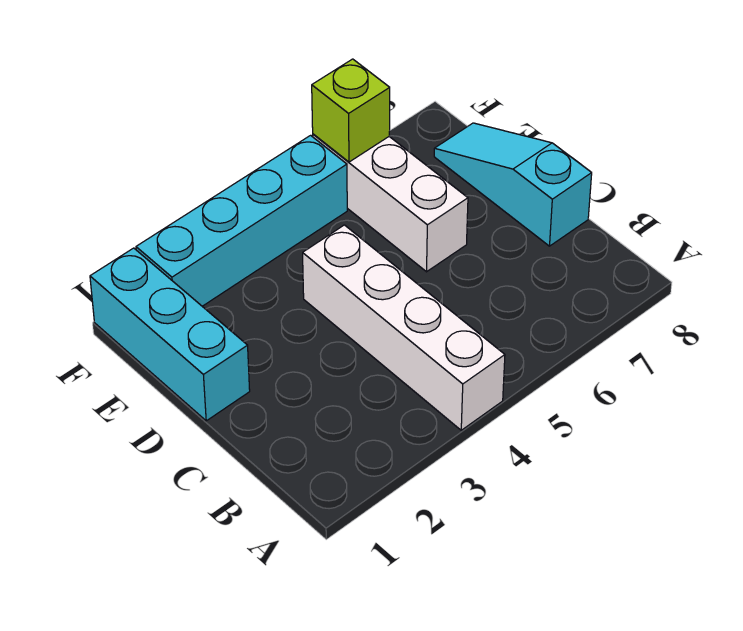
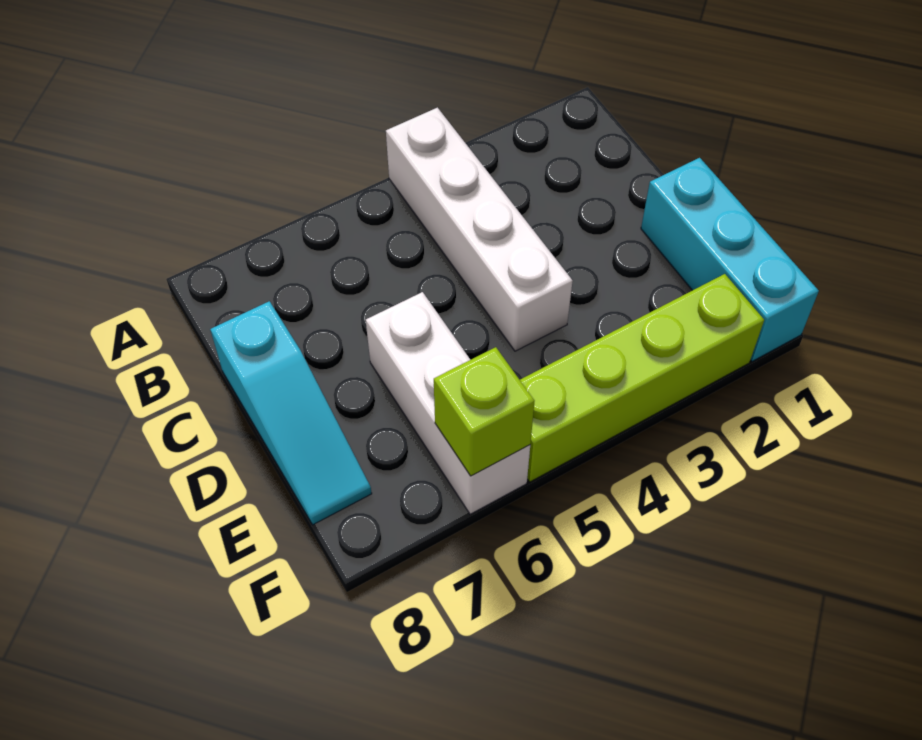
cyan brick F2:F5 level 1 -> lime brick F2:F5 level 1

